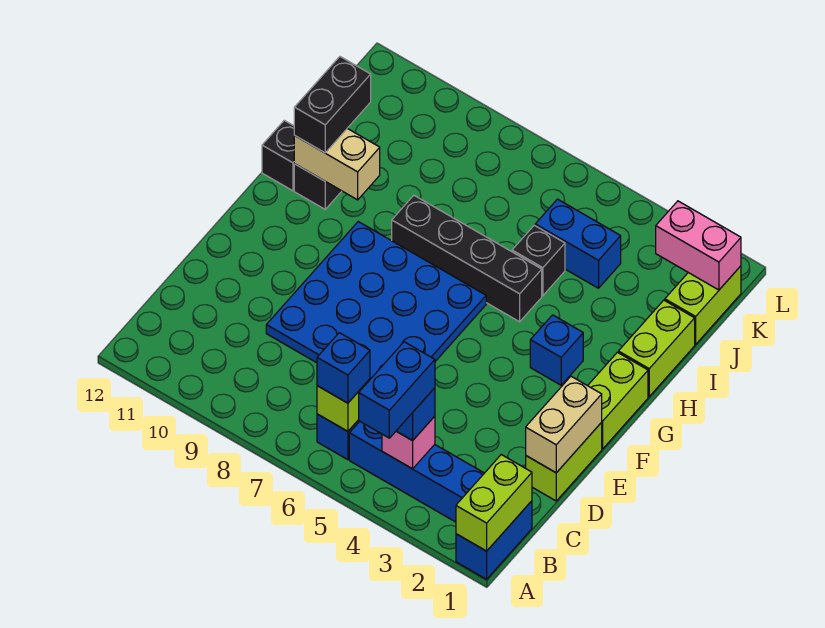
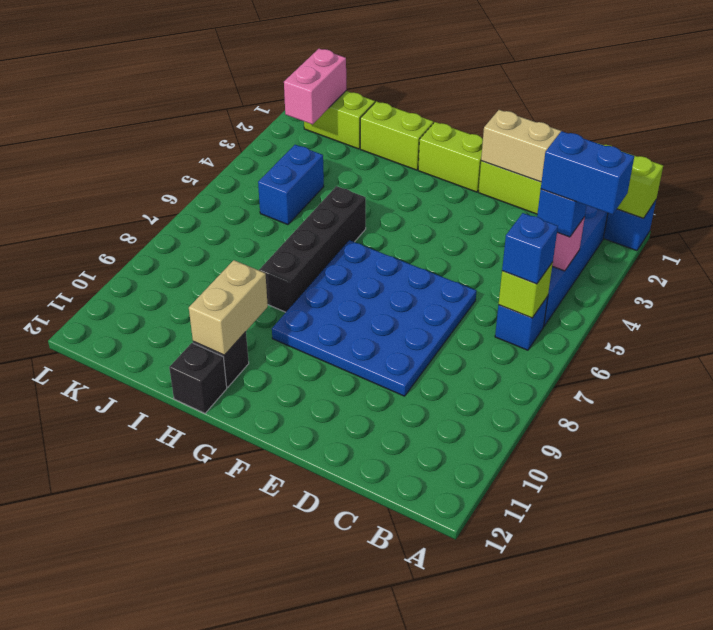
blue brick G3 level 1 -> none
black brick H11:I11 level 3 -> none
black brick I5 level 1 -> none

